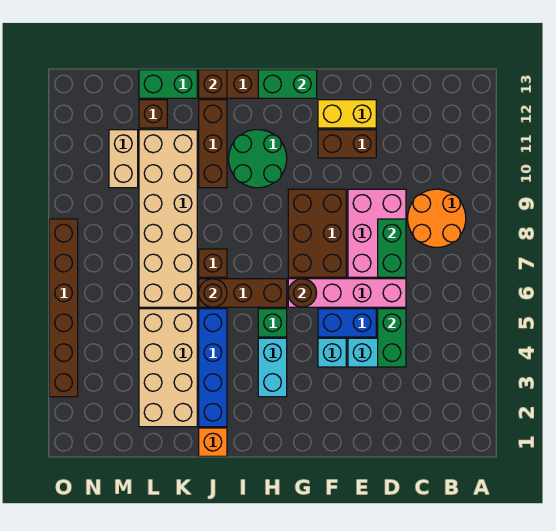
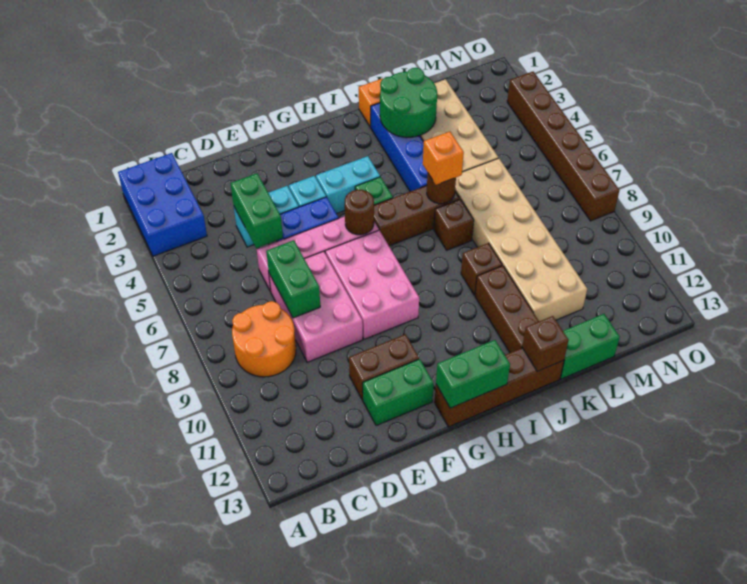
none -> blue brick A1:B3 level 1
yellow brick E12:F12 level 1 -> green brick E12:F12 level 1
brown brick F7:G9 level 1 -> pink brick F7:G9 level 1
cyan brick H3:H4 level 1 -> cyan brick G4:H4 level 1
green round brick H10:I11 level 1 -> green round brick J2:K3 level 2
none -> orange brick J6 level 3
brown brick L12 level 1 -> brown brick J9 level 1
tan brick M10:M11 level 1 -> none

